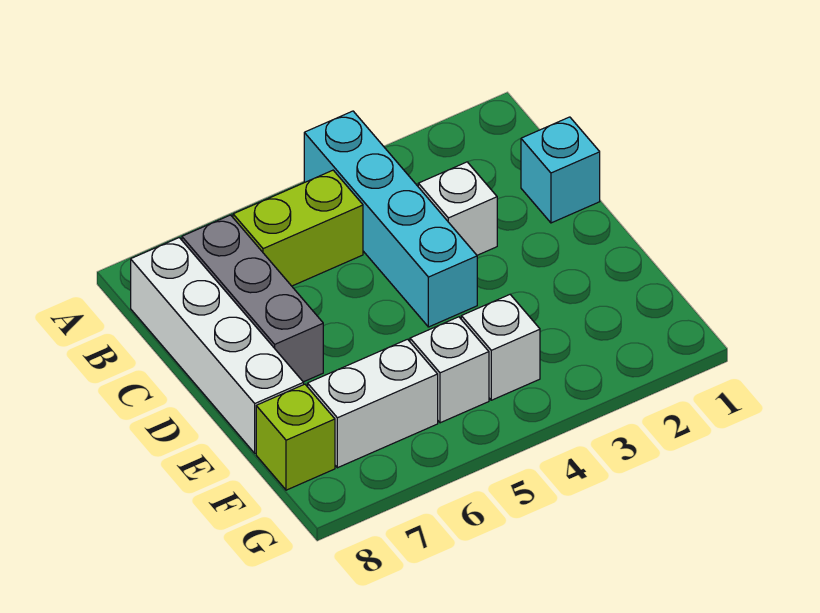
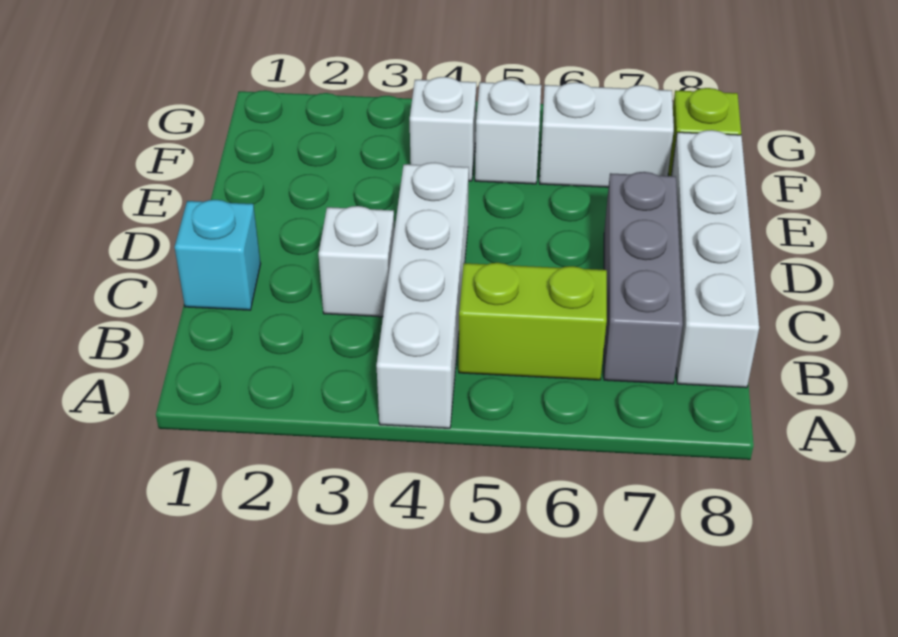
cyan brick A4:D4 level 1 -> white brick A4:D4 level 1

